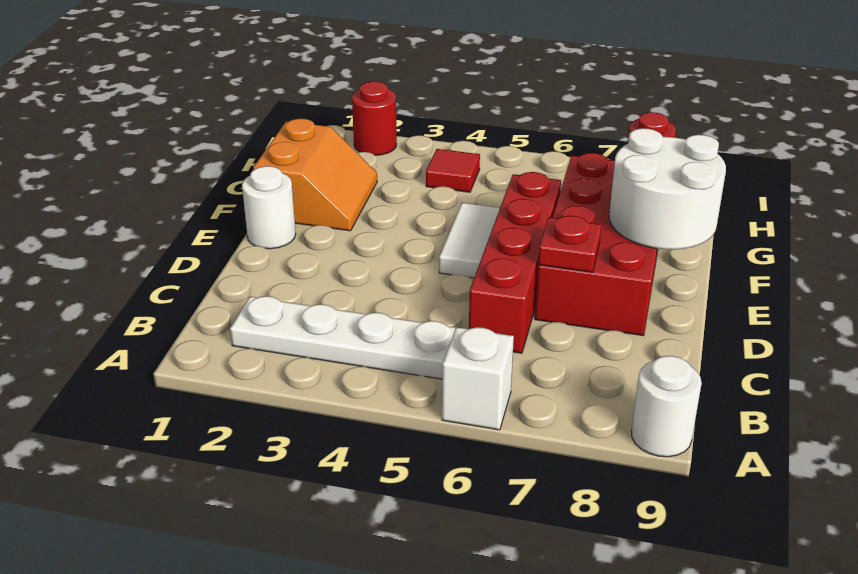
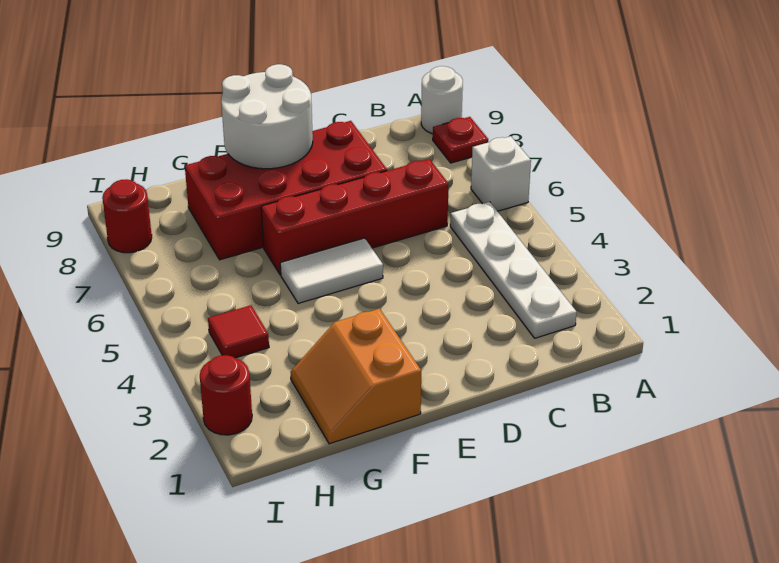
red plate D7 level 2 -> red plate A8 level 1
white round brick E1 level 1 -> none
orange slope F1:G2 level 1 top 1 -> orange slope F1:G2 level 1 top F

